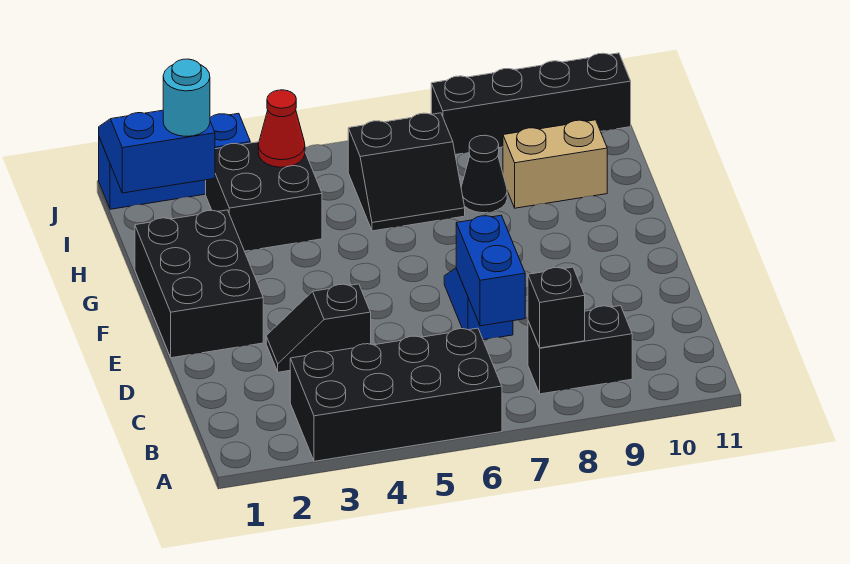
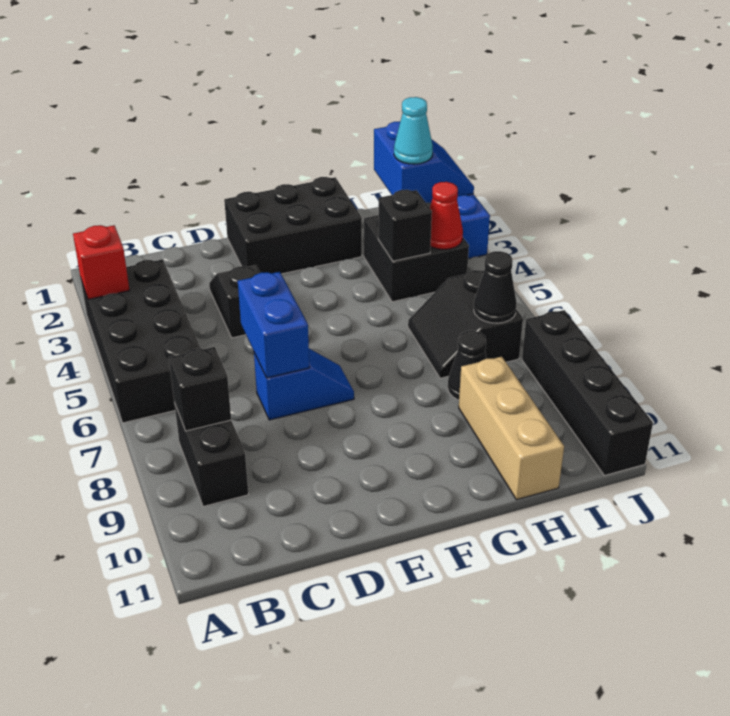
none -> red brick A3 level 2
blue brick C7:D7 level 2 -> blue brick D6:D7 level 2
none -> black brick H4 level 2
tan brick H9:H10 level 1 -> tan brick H9:H11 level 1
cyan round brick I2 level 3 -> cyan cone I2 level 3
none -> black cone I7 level 2

